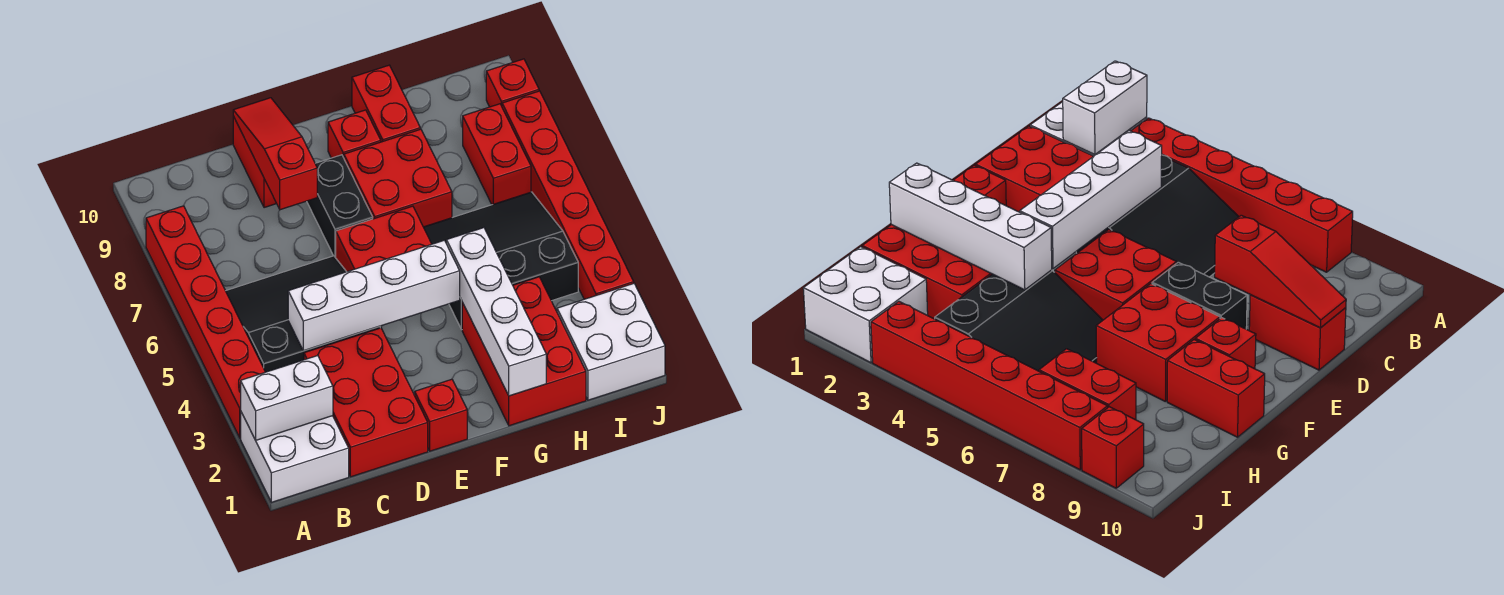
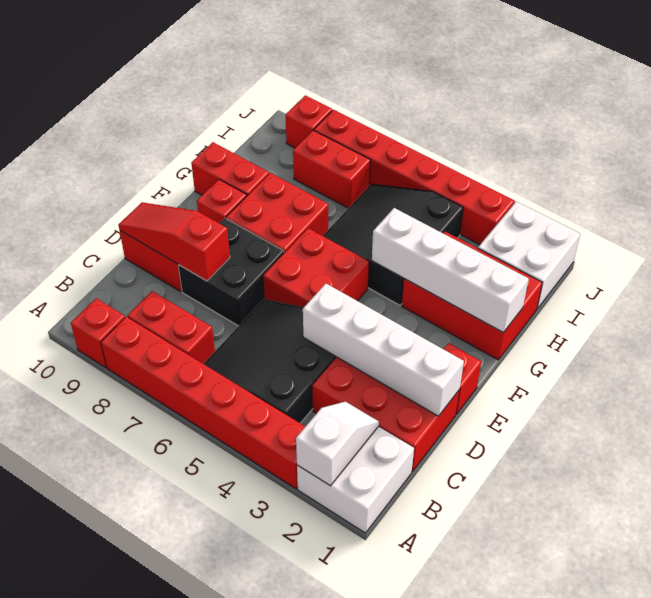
white brick A2:B2 level 2 -> white slope A2:B2 level 2 top A
none -> red brick A9 level 1
none -> red brick B7:B8 level 1
white brick C4:F4 level 2 -> white brick D1:D4 level 2
black brick E7:E8 level 1 -> black brick D7:E8 level 1

